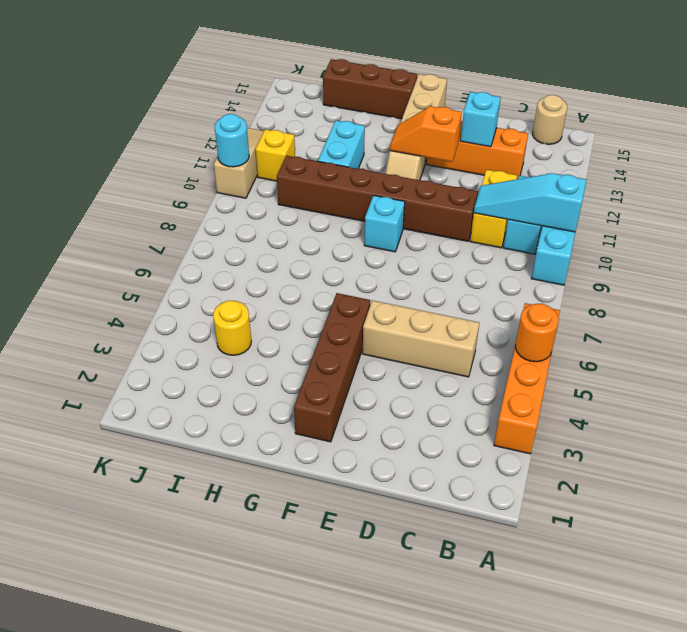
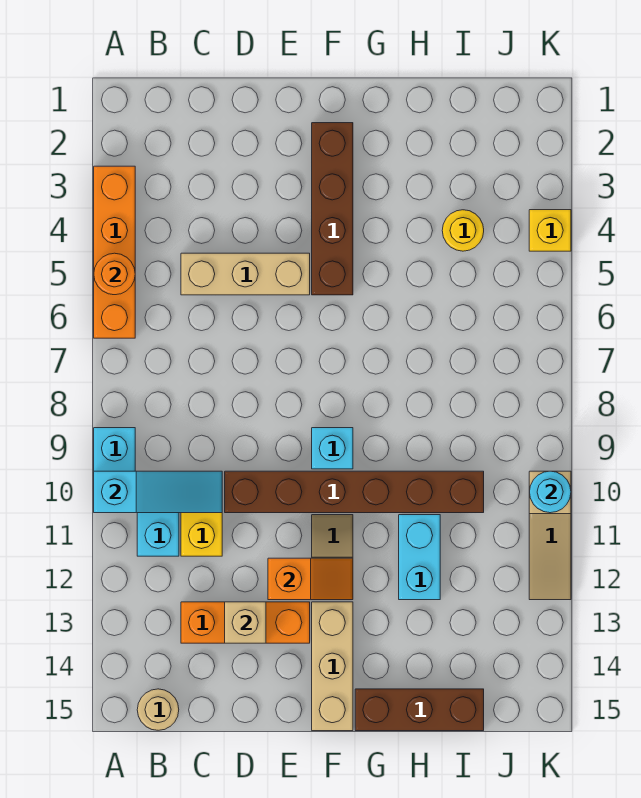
cyan brick D13 level 2 -> tan brick D13 level 2
yellow brick J11 level 1 -> yellow brick K4 level 1

